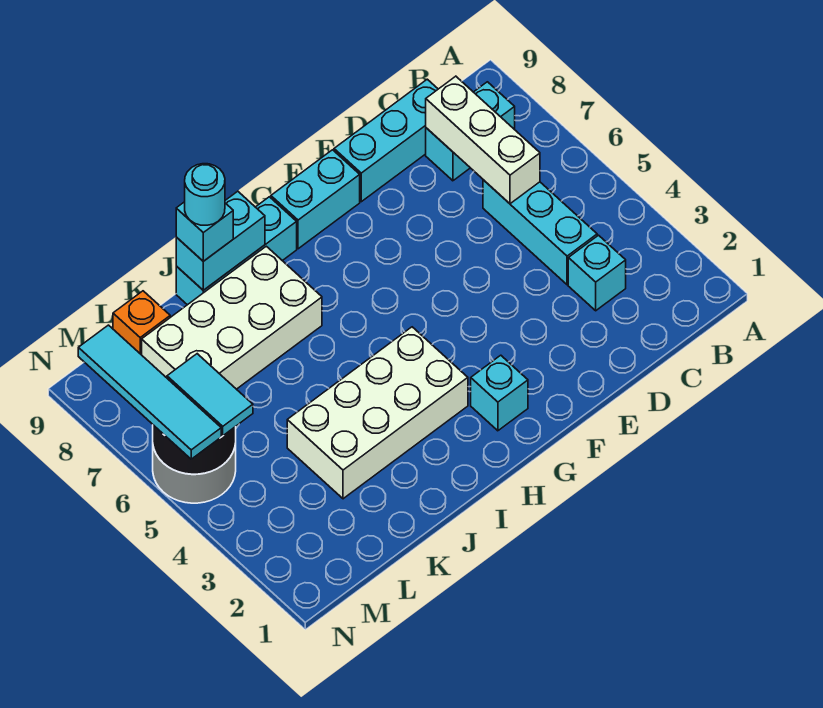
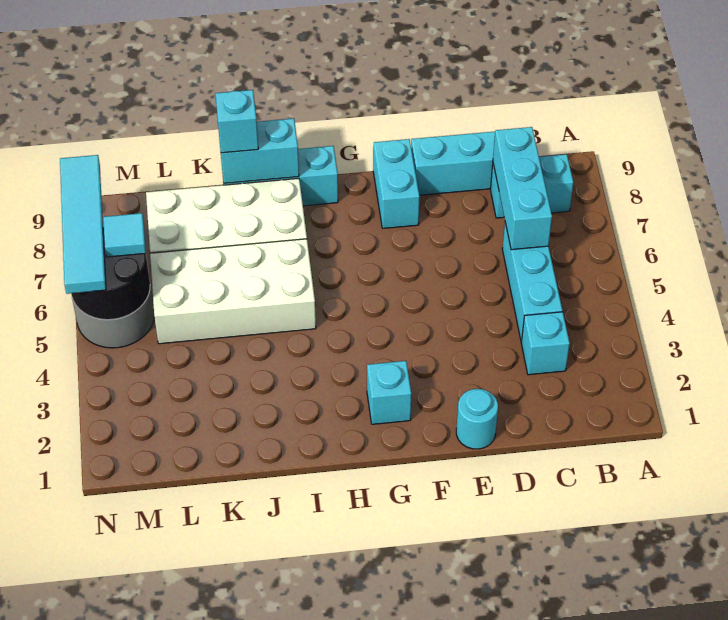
white brick C6:C8 level 2 -> cyan brick C6:C8 level 2
cyan brick F9:G9 level 1 -> cyan brick F8:F9 level 1
white brick H3:K4 level 1 -> white brick I5:L6 level 1
cyan round brick J9 level 4 -> cyan round brick E1 level 1
orange brick L9 level 1 -> none
cyan tile M5:M6 level 3 -> cyan tile M6 level 3

